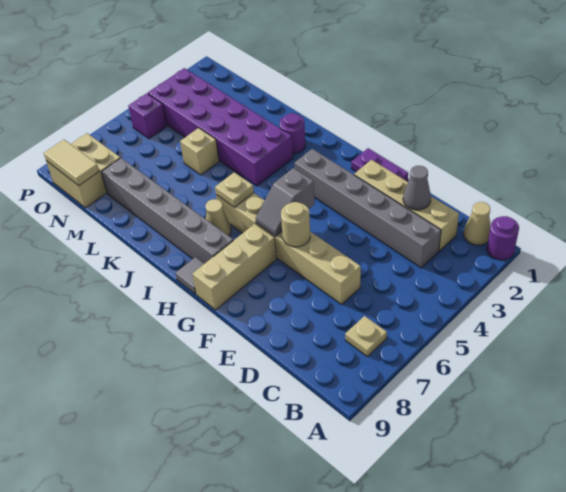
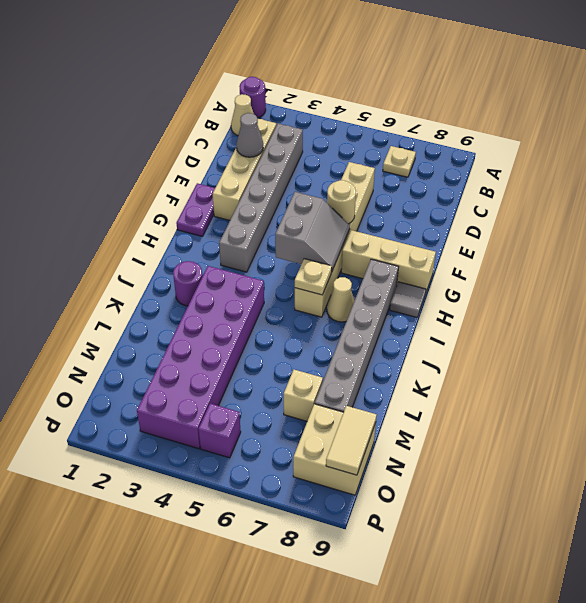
grey slope G5:G6 level 2 top 5 -> grey slope G5:H6 level 2 top 5
tan brick L5 level 1 -> tan brick M7 level 1

